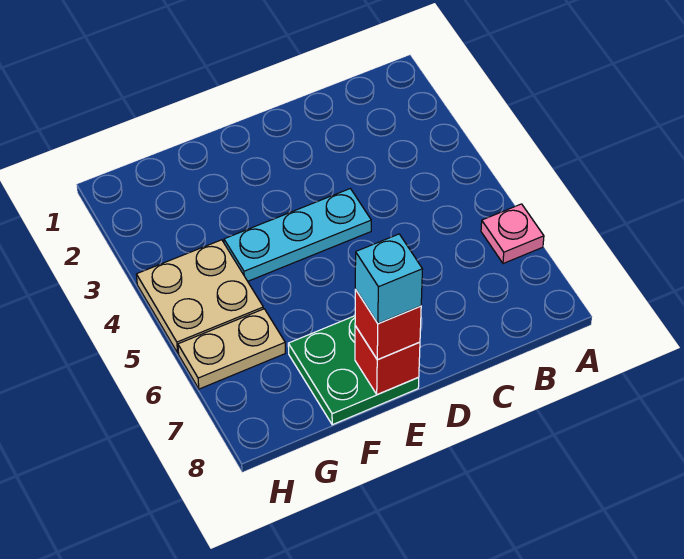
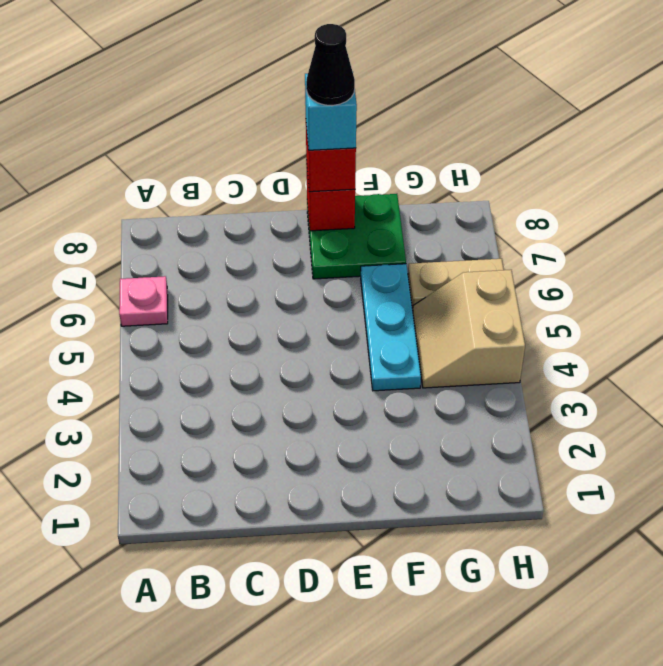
cyan plate D4:F4 level 1 -> cyan plate F4:F6 level 1
none -> black cone E8 level 5
tan plate G4:H5 level 1 -> tan slope G4:H5 level 1 top H

